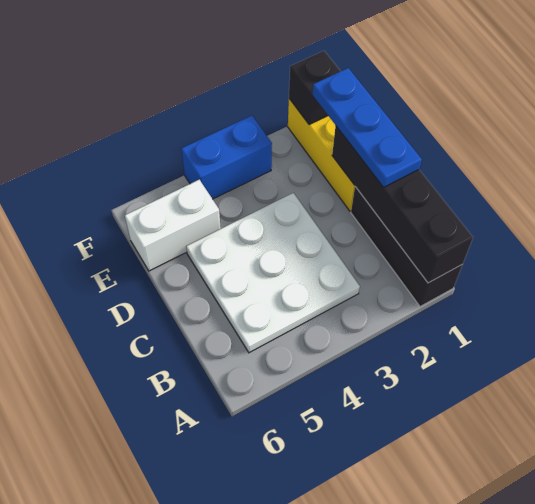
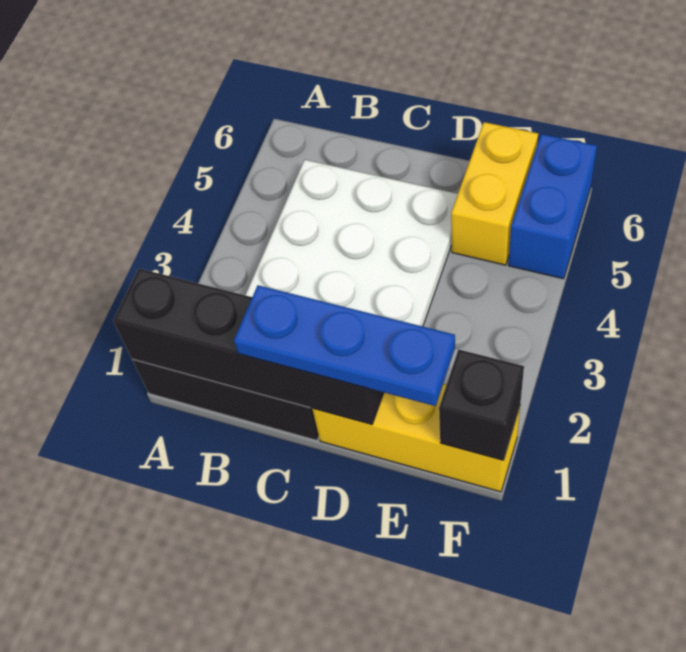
white brick E5:E6 level 1 -> yellow brick E5:E6 level 1
blue brick F3:F4 level 1 -> blue brick F5:F6 level 1

